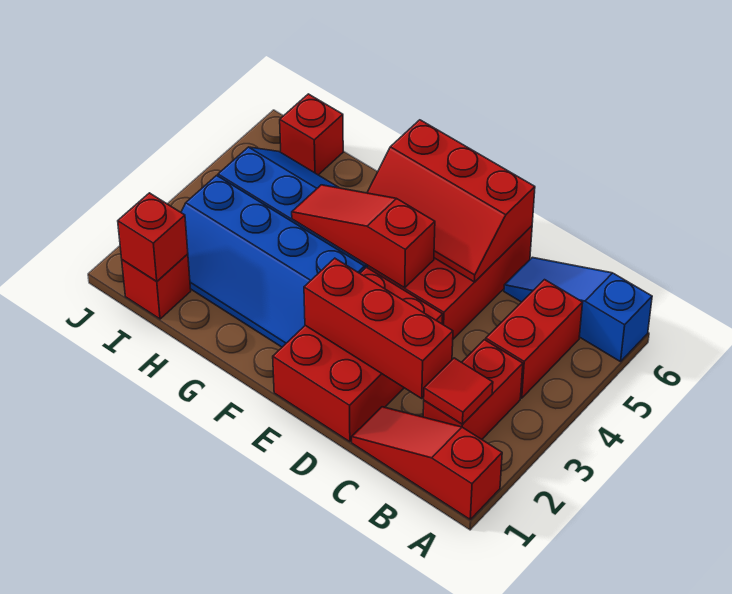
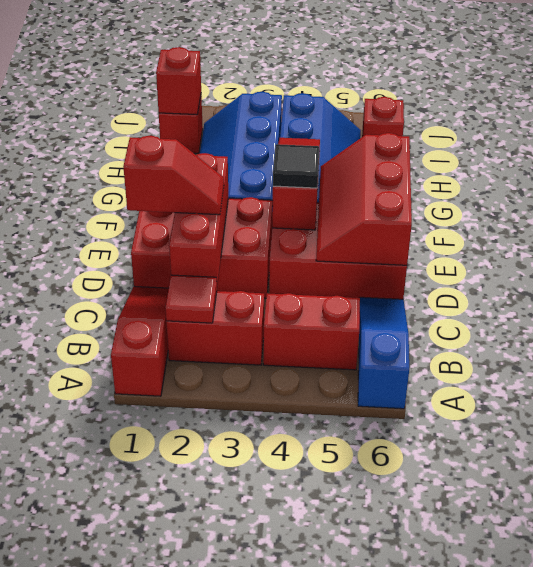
none -> red slope D1:D2 level 3 top 1
none -> black tile E4 level 3

